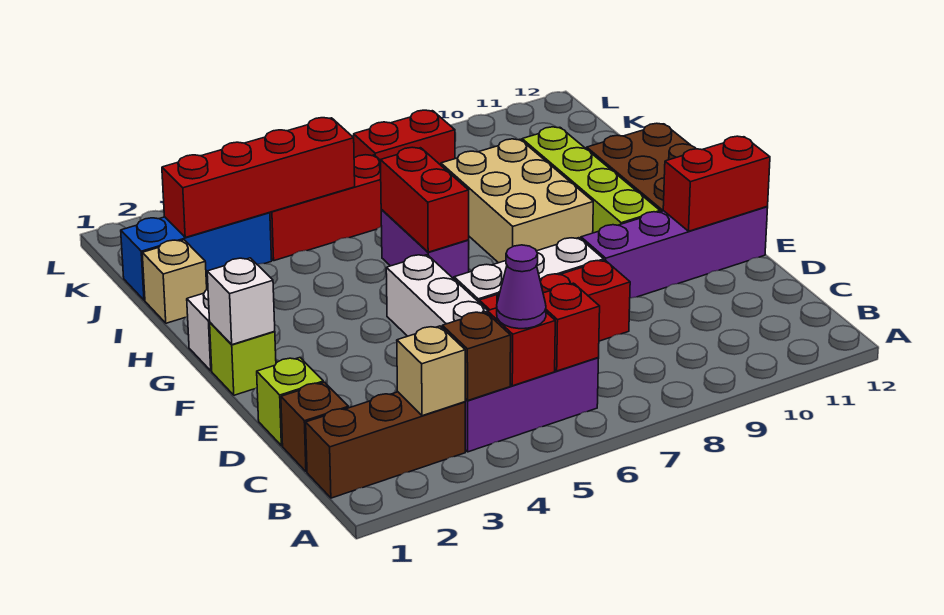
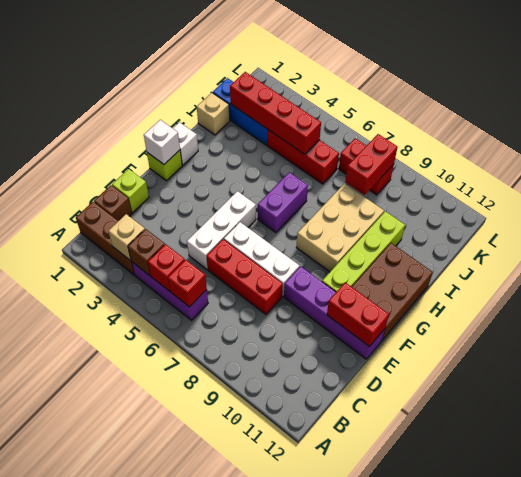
purple cone B5 level 3 -> none
red brick G6:H6 level 2 -> red brick J8:K8 level 2

